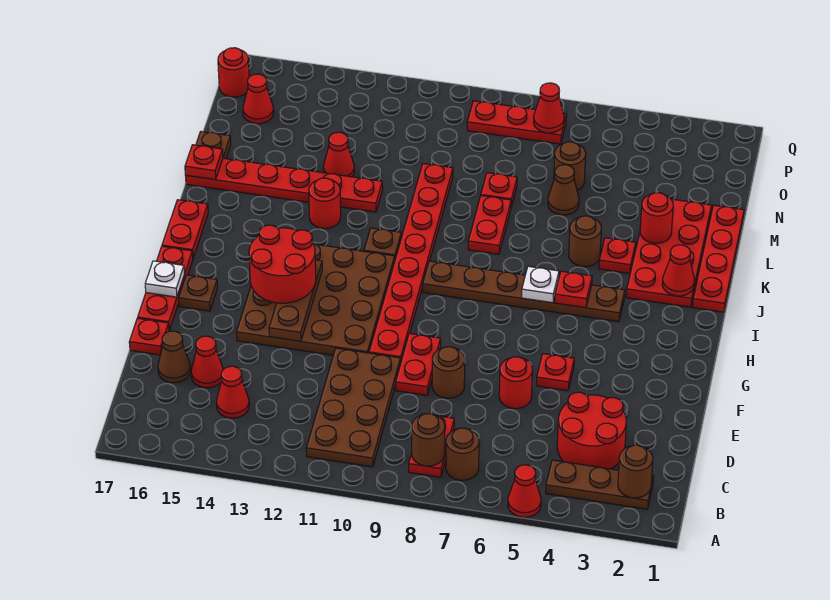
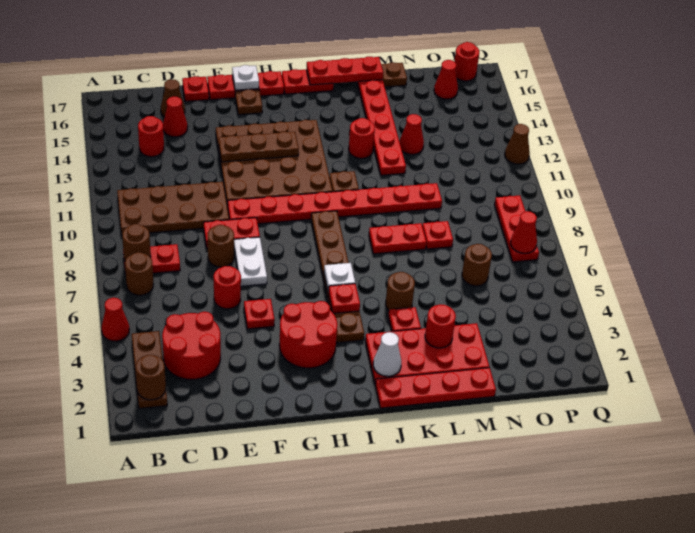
red cone C14 level 1 -> red round brick C14 level 1
none -> white plate F7:F8 level 1
red round brick G13:H14 level 3 -> red round brick G3:H4 level 1
red cone J2 level 2 -> white cone J2 level 2
red plate L17 level 2 -> red plate J17:L17 level 2
brown cone M6 level 1 -> brown cone Q12 level 1

